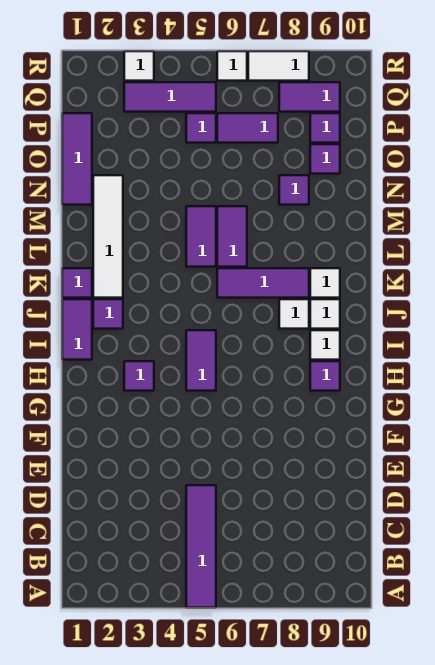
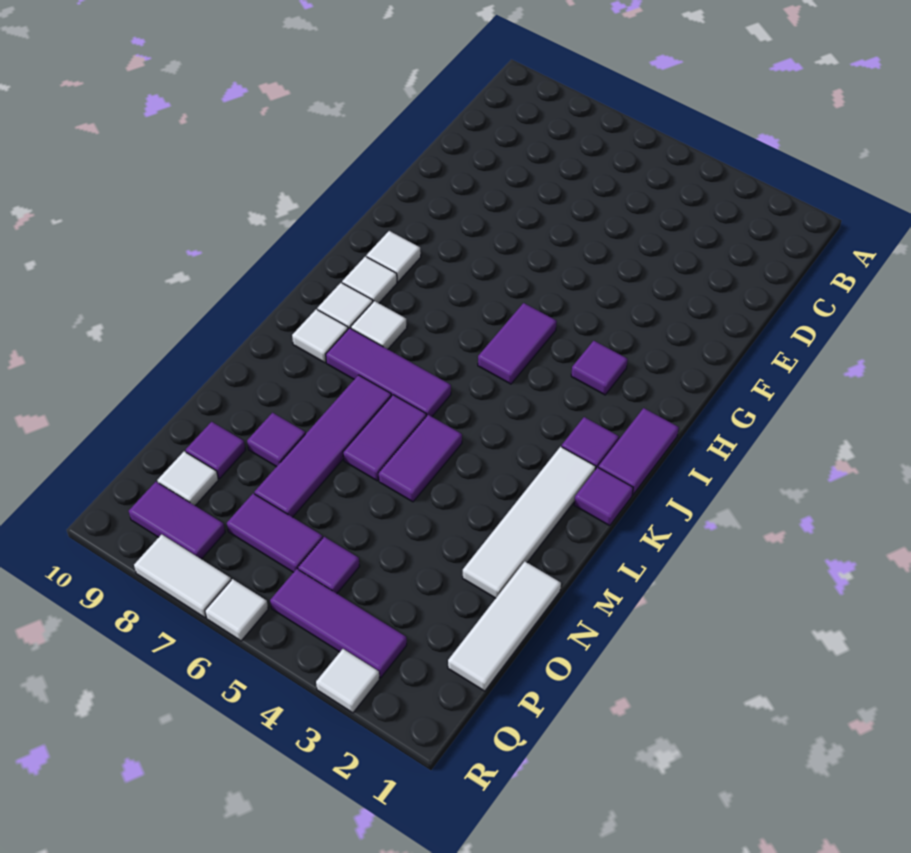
purple tile A5:D5 level 1 -> purple tile L7:O7 level 1
purple tile H9 level 1 -> white tile H9 level 1
purple tile N1:P1 level 1 -> white tile N1:P1 level 1
purple tile P9 level 1 -> white tile P9 level 1

